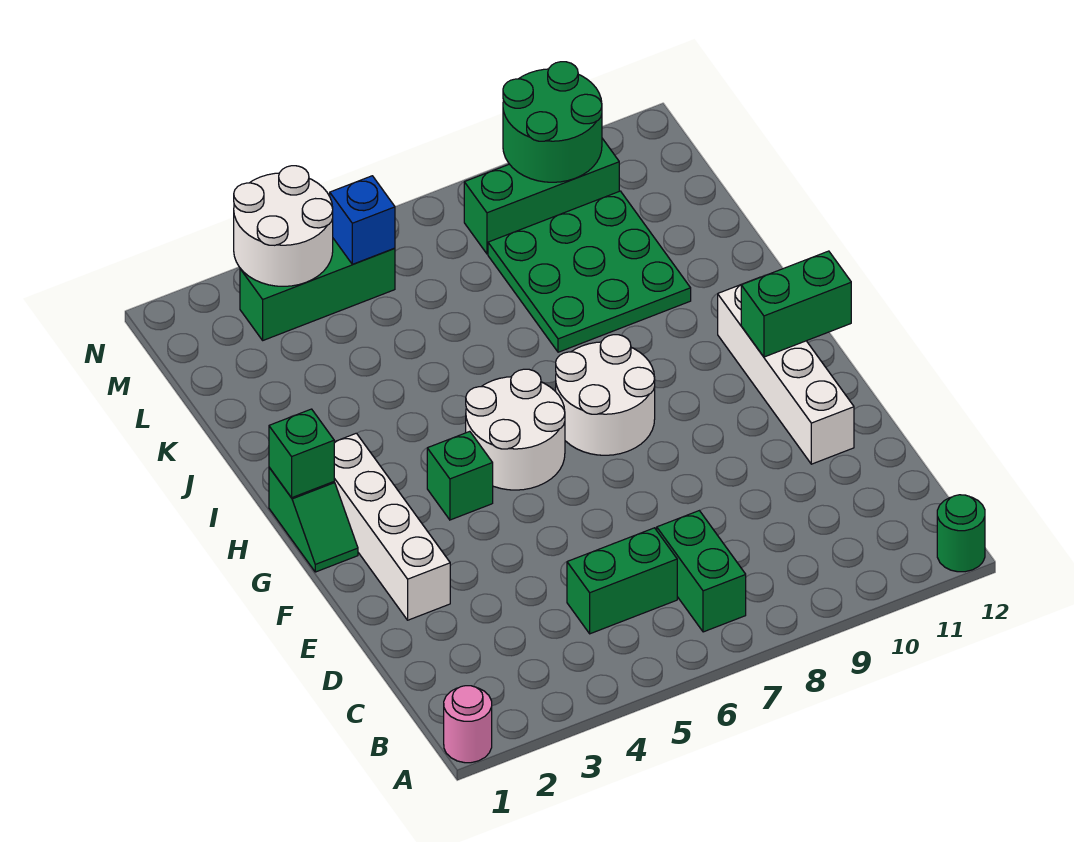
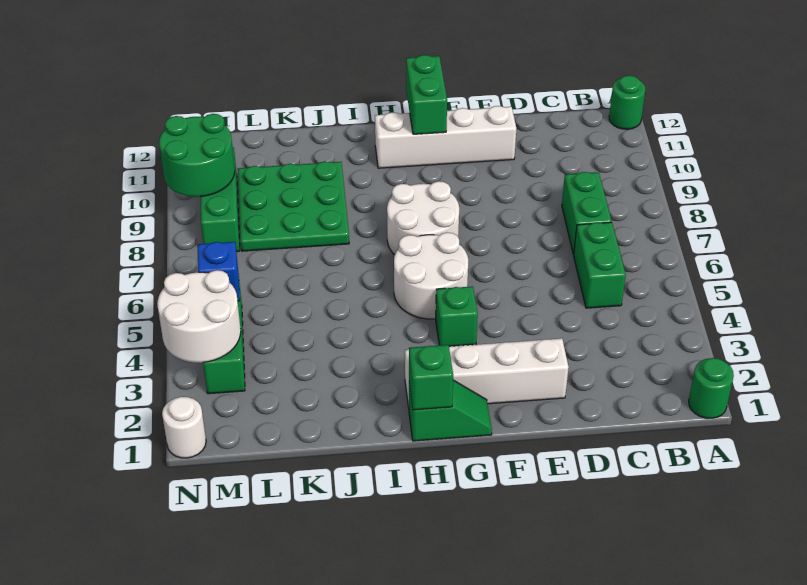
pink round brick A1 level 1 -> green round brick A1 level 1
green brick B7:C7 level 1 -> green brick C7:C8 level 1
none -> white round brick N1 level 1

